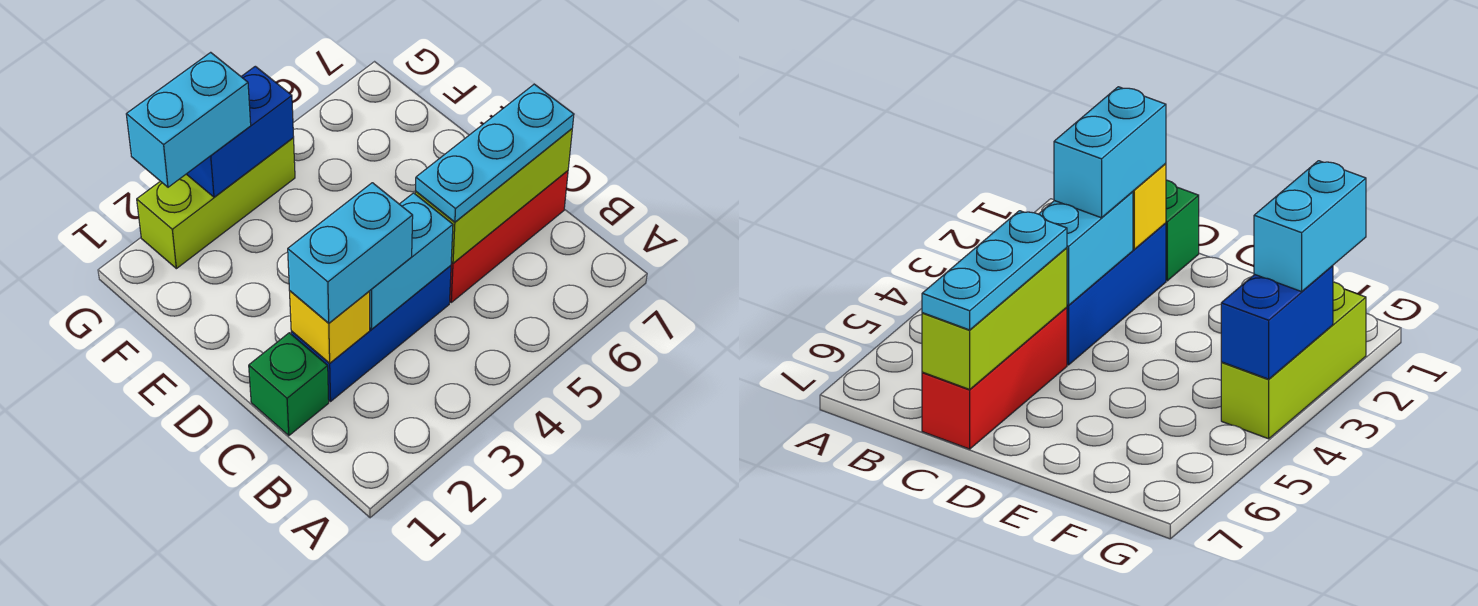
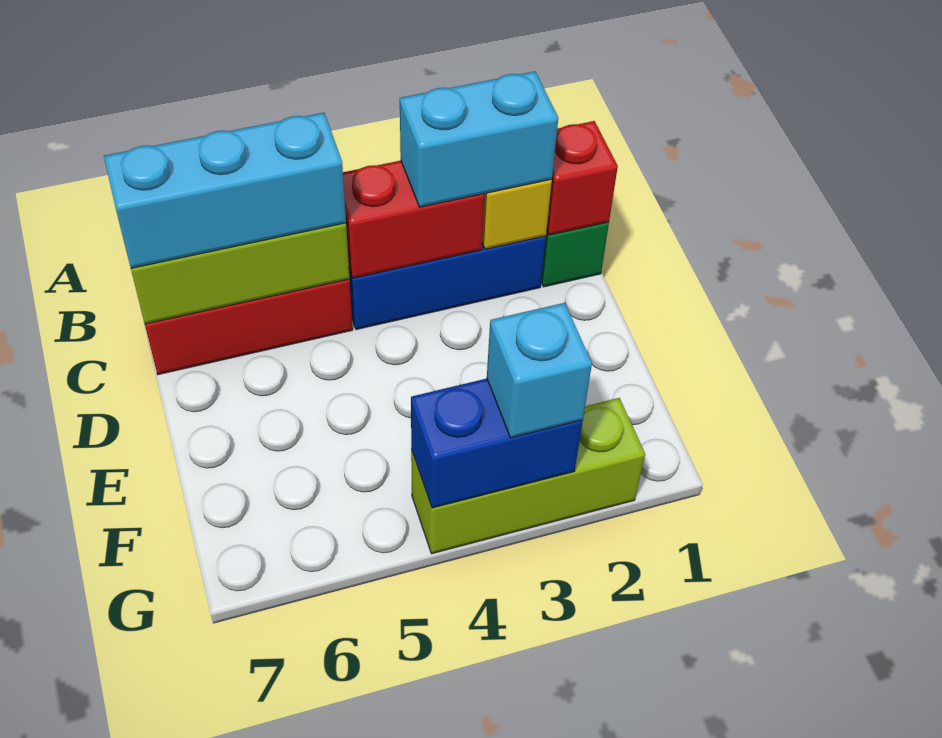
none -> red brick C1 level 2
cyan brick C3:C4 level 2 -> red brick C3:C4 level 2
cyan plate C5:C7 level 3 -> cyan brick C5:C7 level 3
cyan brick G2:G3 level 3 -> cyan brick G3 level 3

